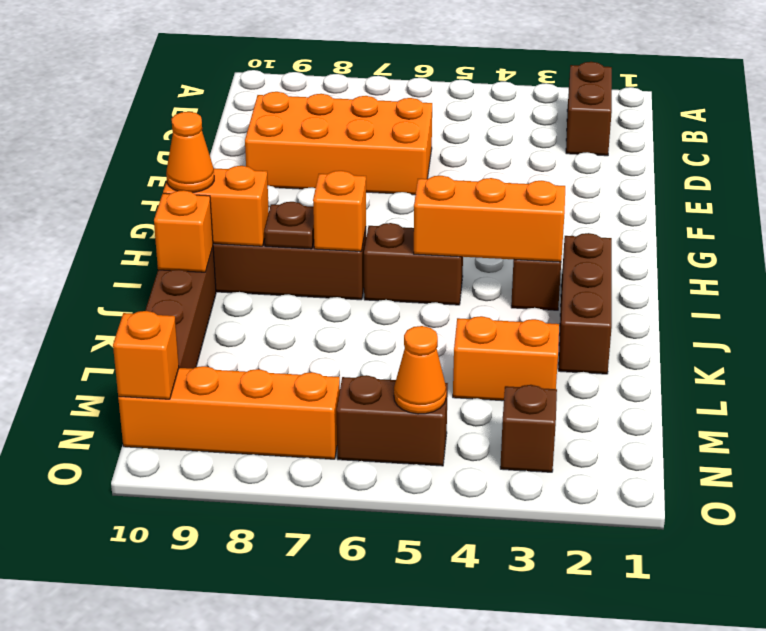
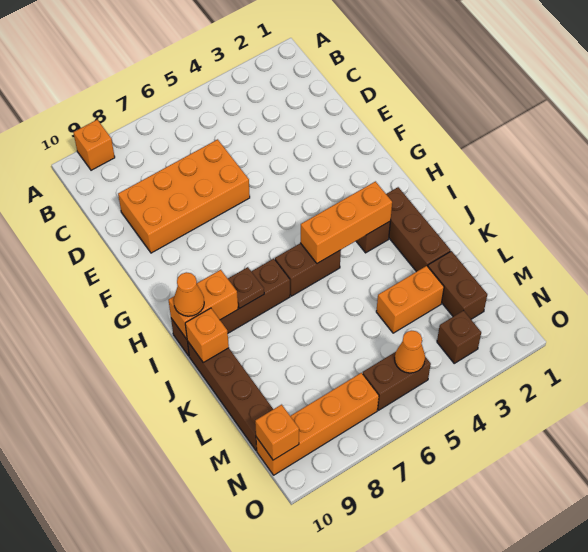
brown brick B2:C2 level 1 -> brown brick L2:M2 level 1
orange brick I7 level 2 -> orange brick A9 level 1

